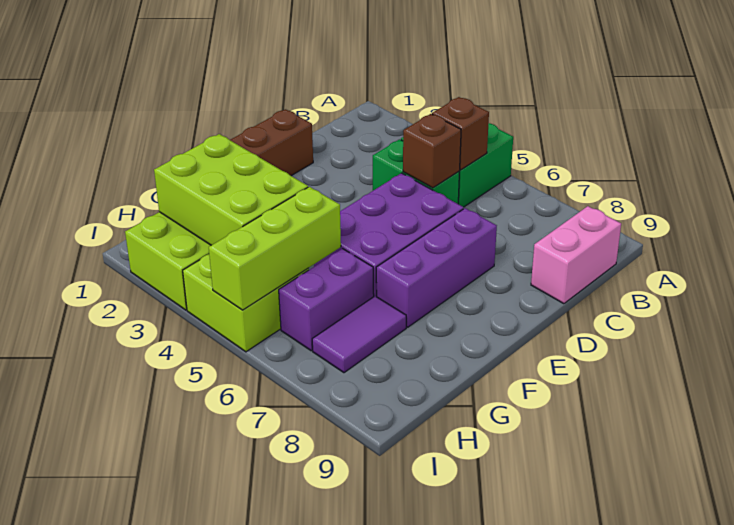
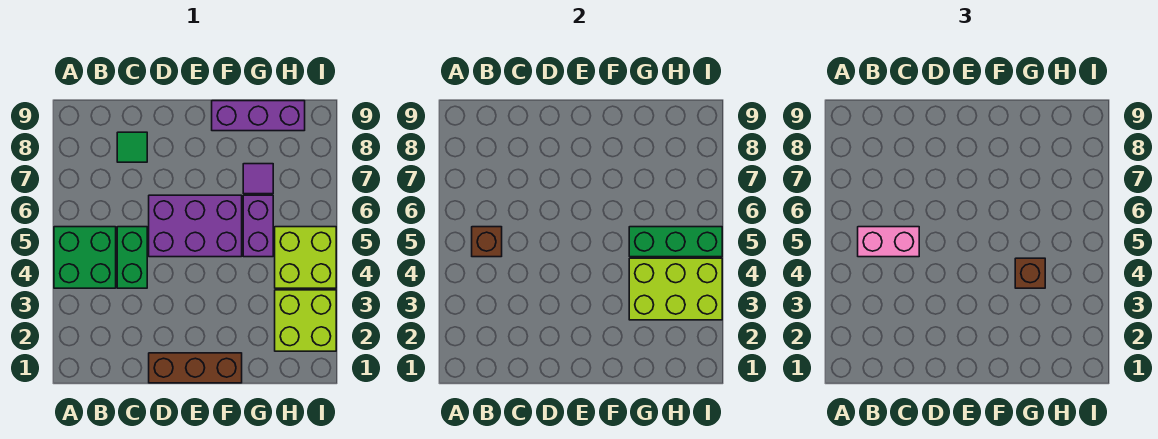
pink brick B9:C9 level 1 -> pink brick B5:C5 level 3
brown brick C5 level 2 -> brown brick G4 level 3
none -> green tile C8 level 1
purple brick D7:F7 level 1 -> purple brick F9:H9 level 1
lime brick G2:H4 level 2 -> lime brick G3:I4 level 2
lime brick G5:I5 level 2 -> green brick G5:I5 level 2
purple brick G6:H6 level 1 -> purple brick G5:G6 level 1
purple tile G7:H7 level 1 -> purple tile G7 level 1

